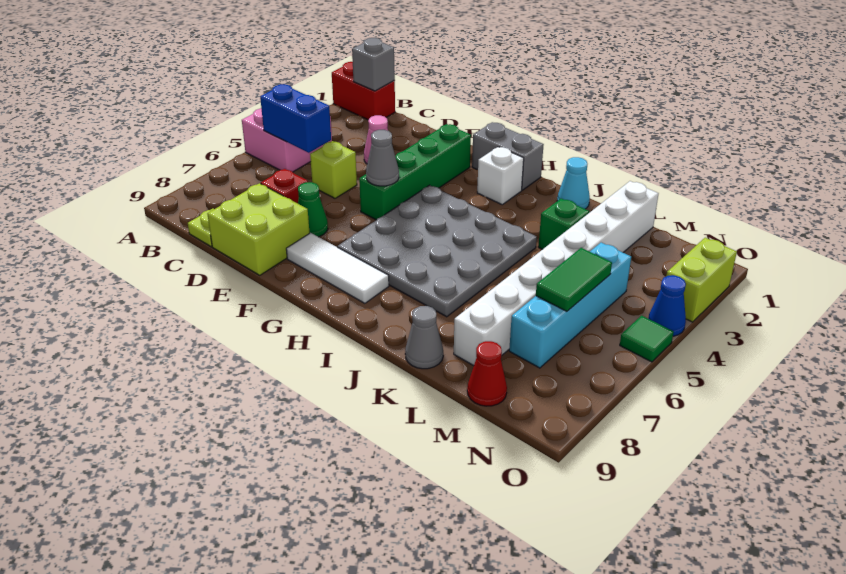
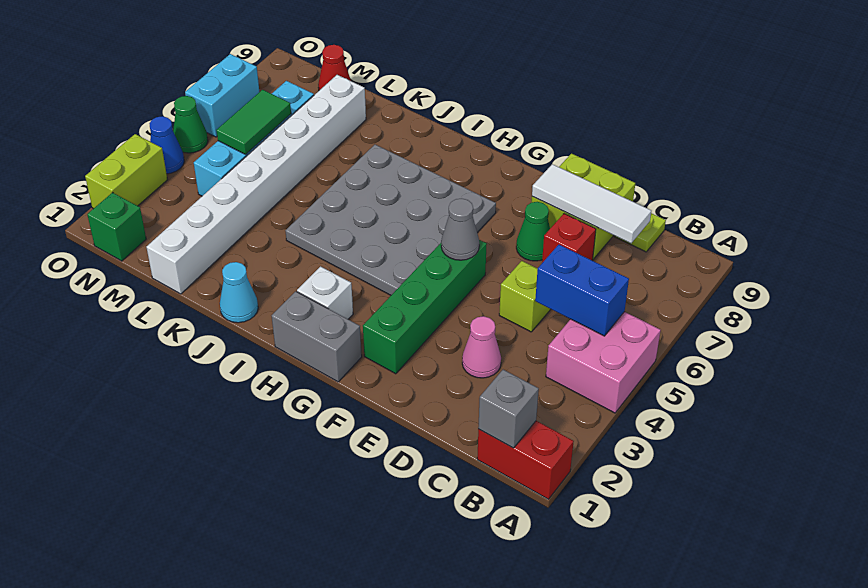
white tile F8:H8 level 1 -> white tile C8:E8 level 2
green brick K3 level 1 -> green brick N1 level 1
grey cone K9 level 1 -> none
green tile O5 level 1 -> green cone O5 level 1
none -> cyan brick O6:O7 level 1

